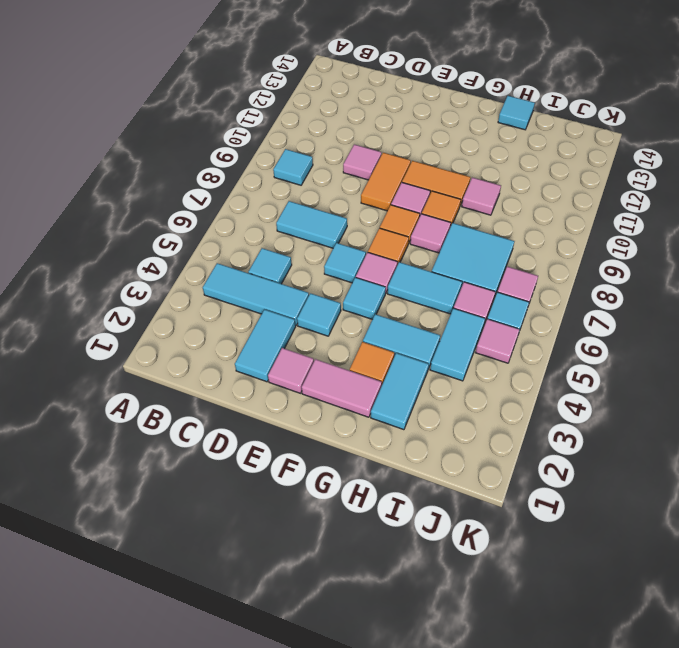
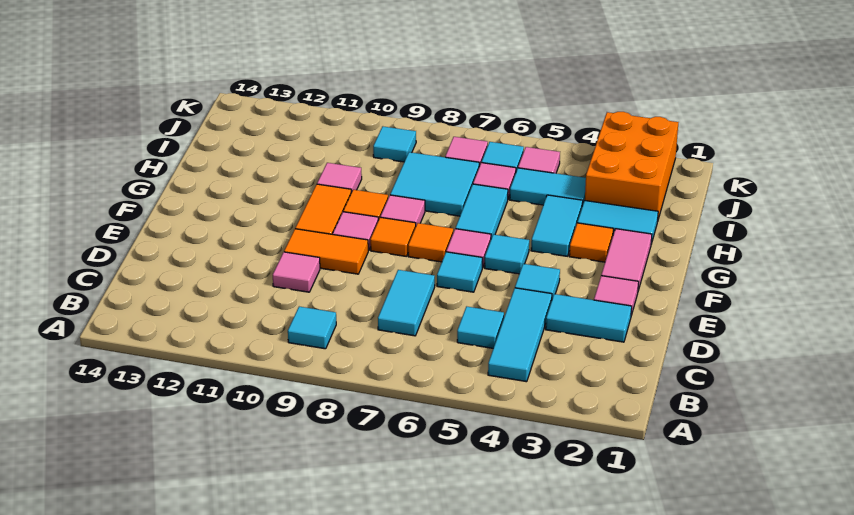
cyan tile H14 level 1 -> cyan tile J9 level 1
none -> orange brick I2:K3 level 1

